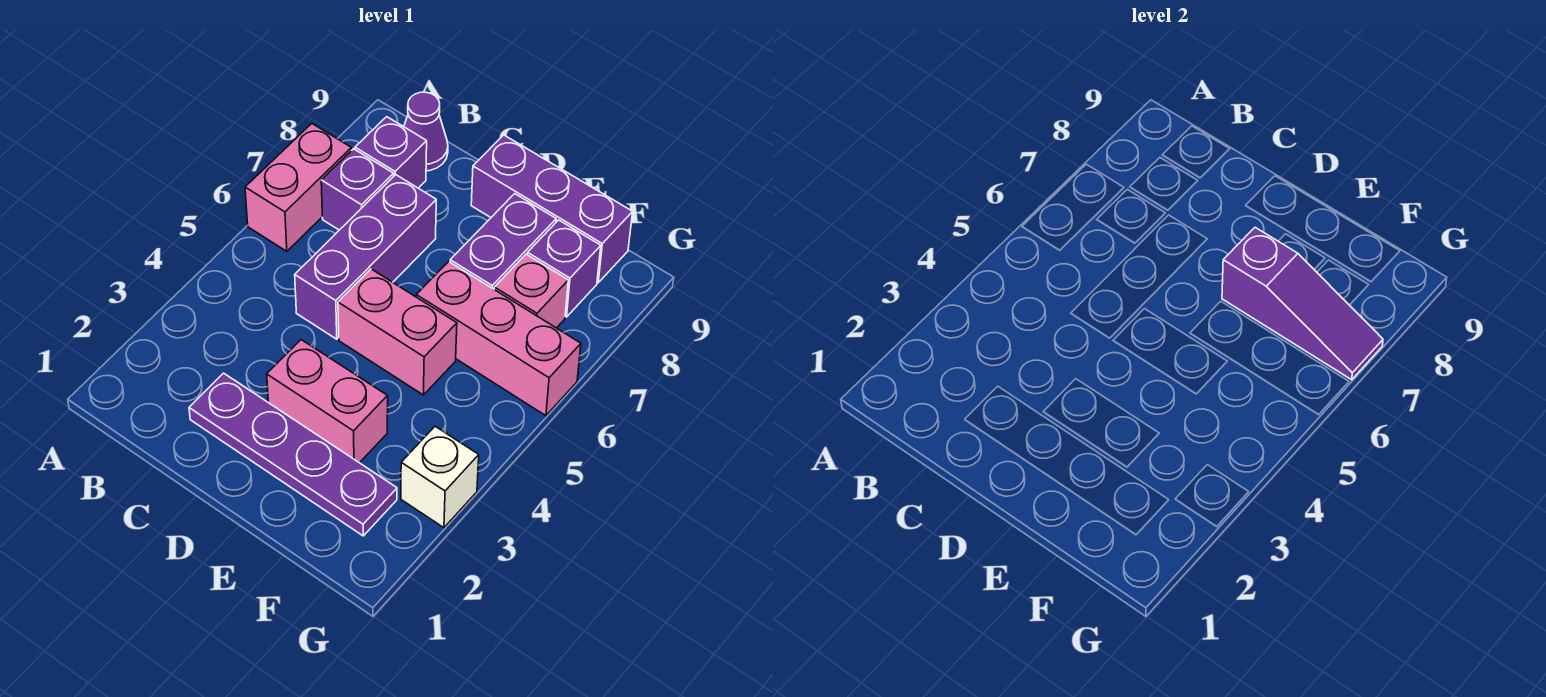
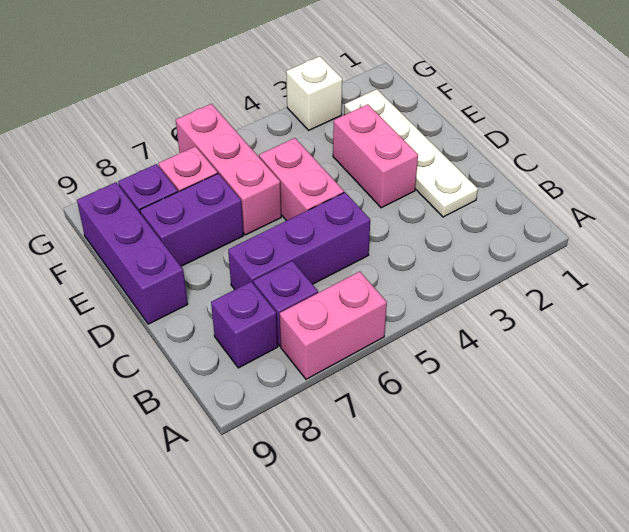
purple cone B9 level 1 -> none
purple plate C2:F2 level 1 -> white plate C2:F2 level 1
purple slope E7:G7 level 2 top E -> none

